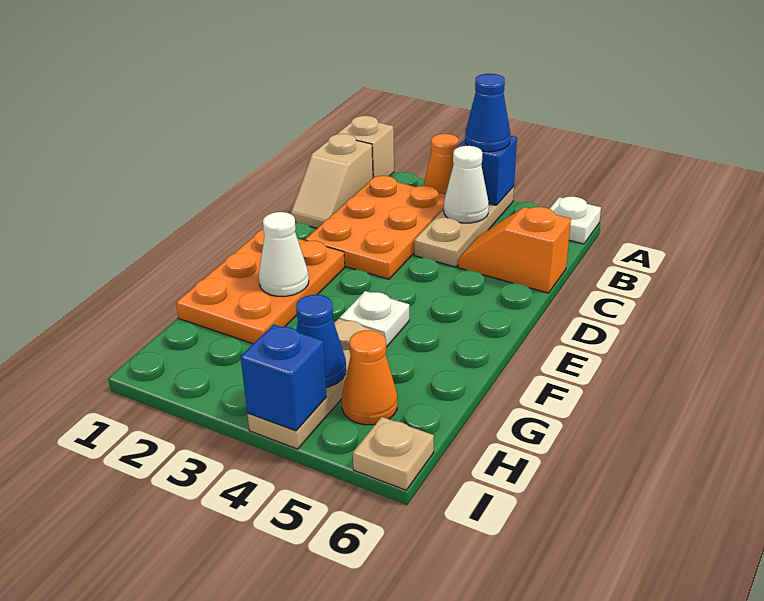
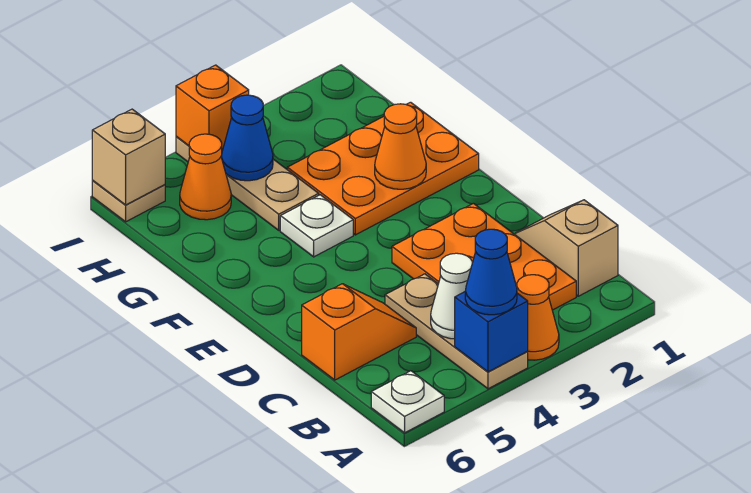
tan brick A1 level 1 -> tan brick I6 level 2
orange plate E1:G2 level 1 -> orange plate F1:G3 level 1
white cone F2 level 2 -> orange cone F2 level 2
blue brick I4 level 2 -> orange brick I4 level 2

